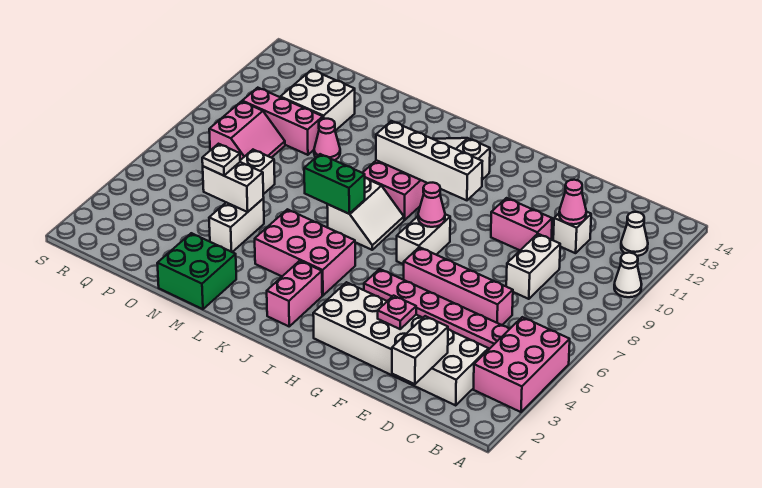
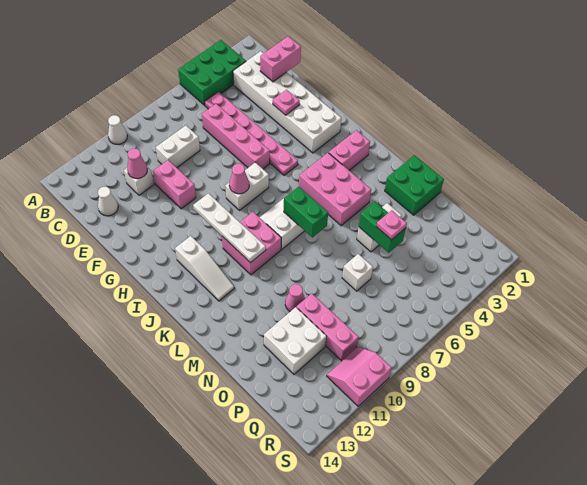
pink brick A3:B5 level 1 -> green brick A3:B5 level 1
white cone B12 level 1 -> white cone D13 level 1
white brick D1:D2 level 2 -> pink brick D1:D2 level 2
white brick H10:K10 level 2 -> white plate H10:K10 level 2
white brick N5:O5 level 2 -> green brick N5:O5 level 2
white plate O5 level 3 -> pink plate O5 level 3
pink slope P8:Q9 level 1 top Q -> pink slope R10:S11 level 1 top S

